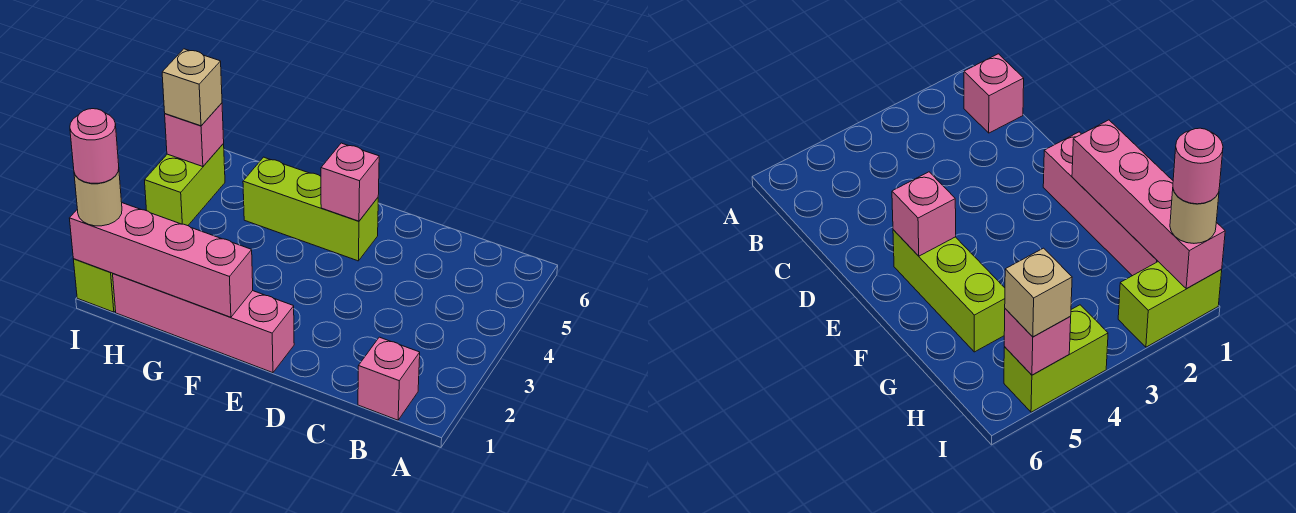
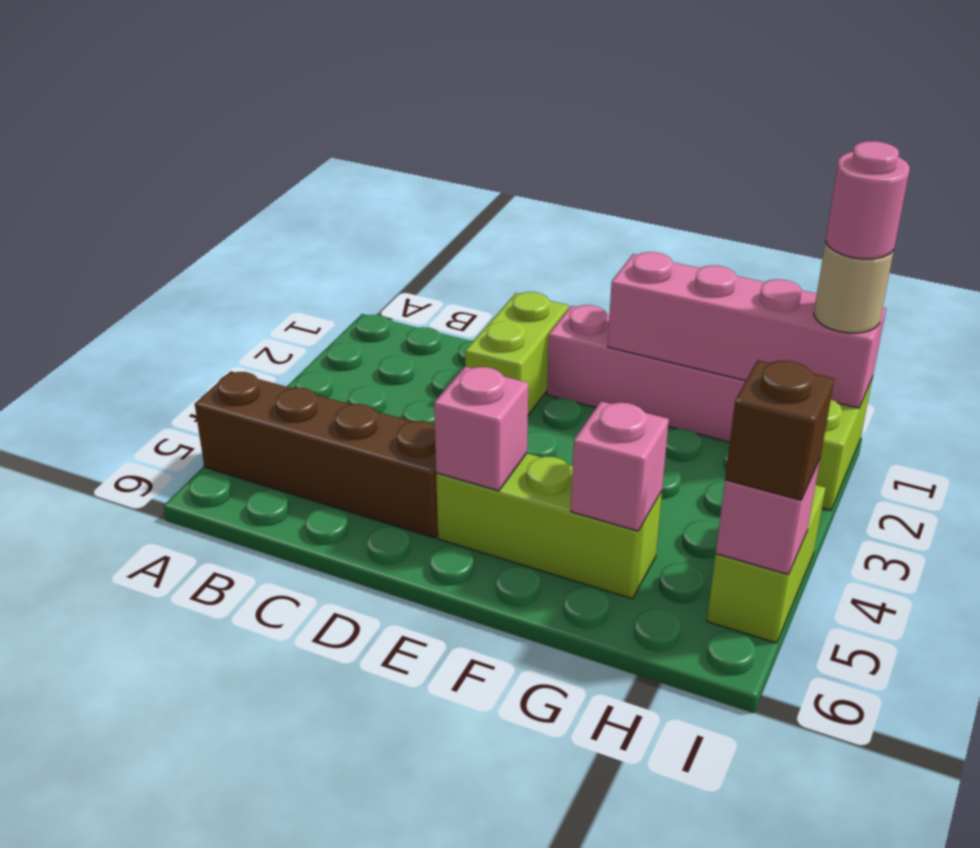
none -> brown brick A5:D5 level 1
pink brick B1 level 1 -> pink brick G5 level 2
none -> lime brick D1:D2 level 1
tan brick I5 level 3 -> brown brick I5 level 3

